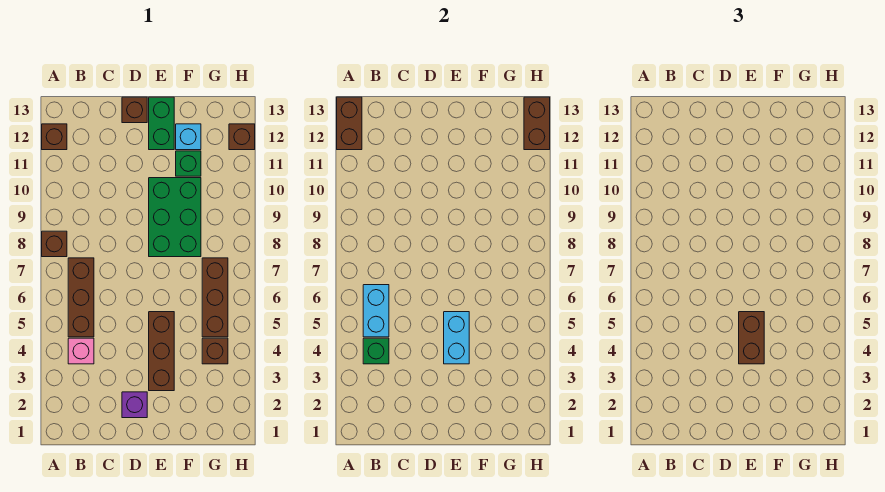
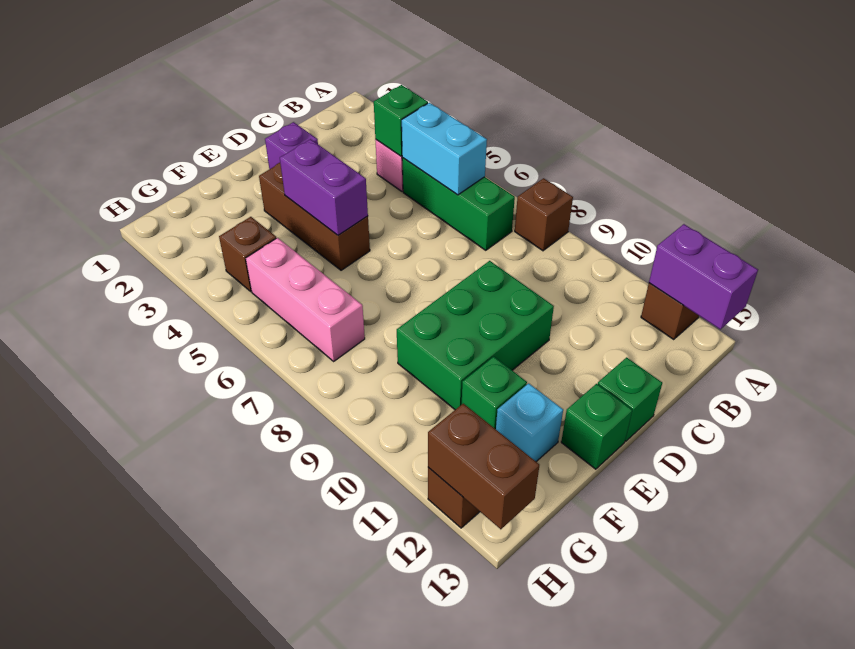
brown brick A12:A13 level 2 -> purple brick A12:A13 level 2
brown brick B5:B7 level 1 -> green brick B5:B7 level 1
brown brick D13 level 1 -> green brick D13 level 1
cyan brick E4:E5 level 2 -> purple brick E4:E5 level 2
brown brick E4:E5 level 3 -> none
green brick E8:F10 level 1 -> green brick D9:F10 level 1
green brick E12:E13 level 1 -> green brick E13 level 1
brown brick G5:G7 level 1 -> pink brick G5:G7 level 1

